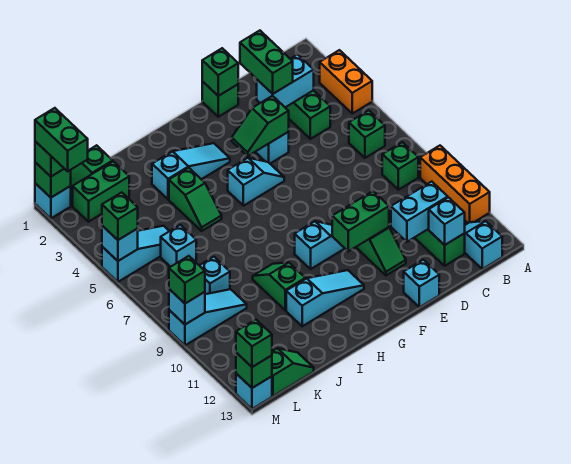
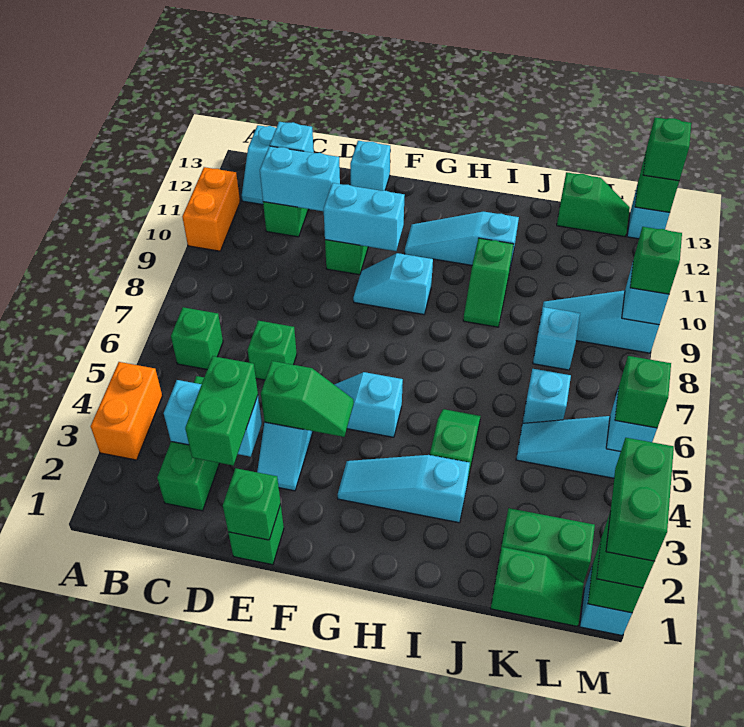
orange brick A9:A11 level 1 -> orange brick A10:A11 level 1
green brick B8 level 1 -> green brick D6 level 1
green brick E10:F10 level 2 -> cyan brick E10:F10 level 2
green slope K13:L13 level 1 top L -> green slope K13:L13 level 1 top K

